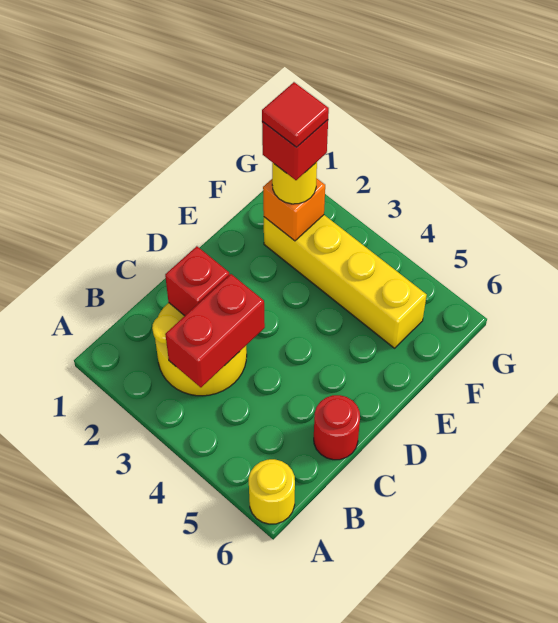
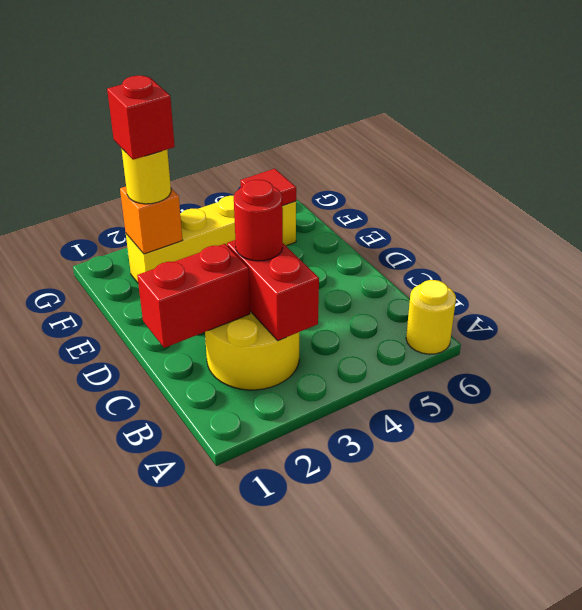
red brick C2 level 2 -> red brick C1:C2 level 2
red round brick C6 level 1 -> red round brick C3 level 3
red tile F2 level 5 -> red tile F5 level 2

